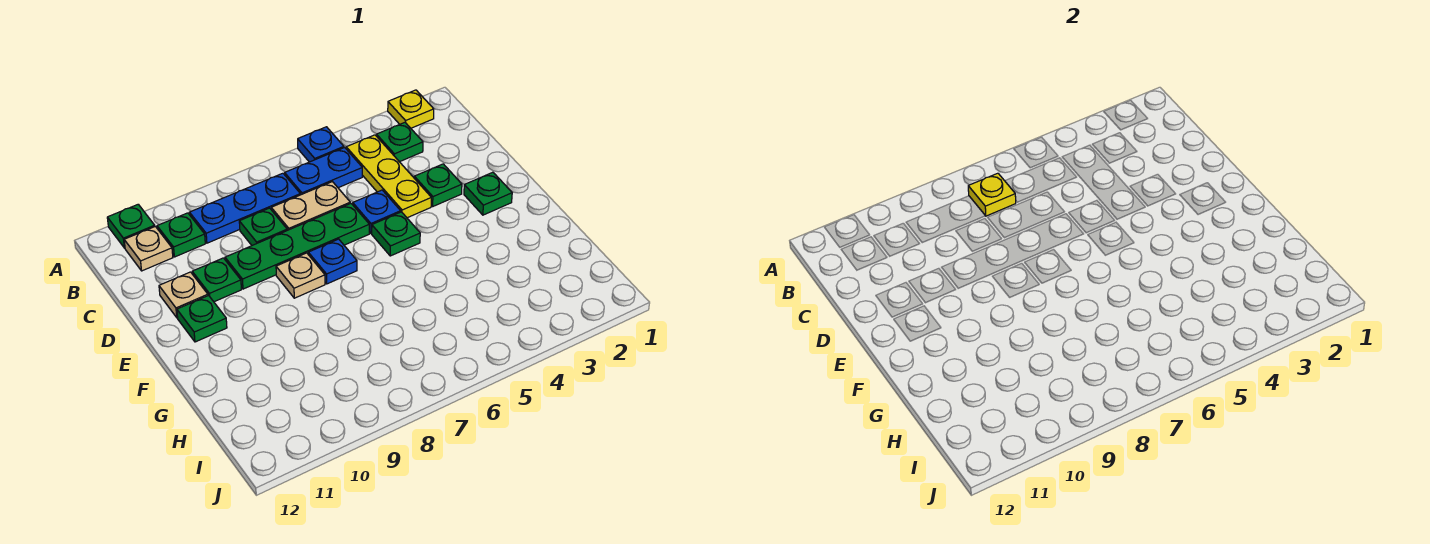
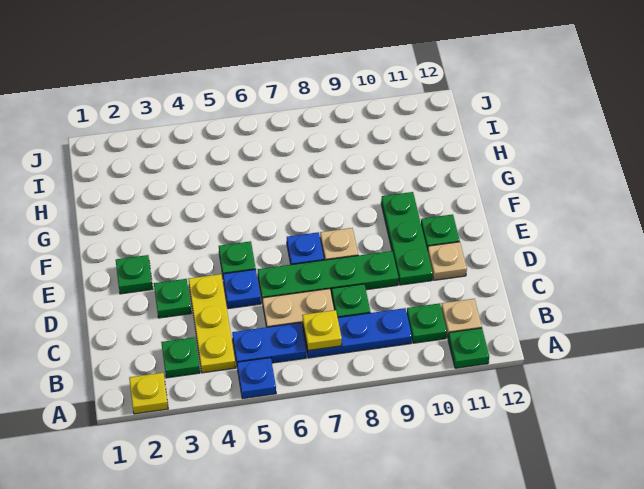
green plate D10 level 1 -> green plate D10:F10 level 1

